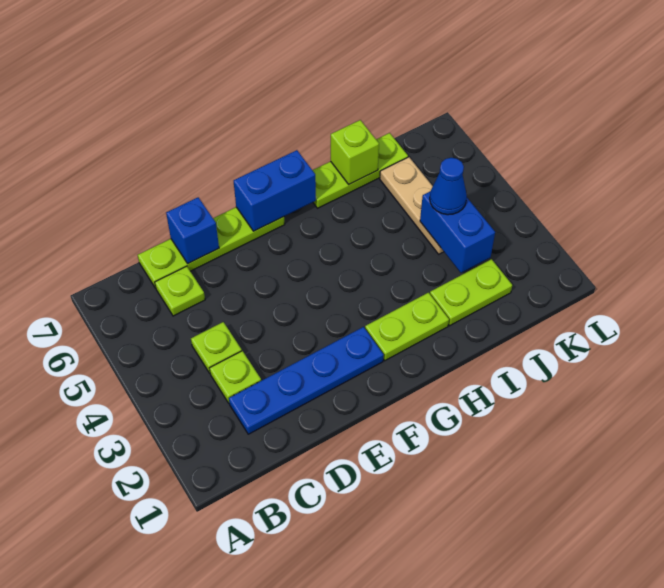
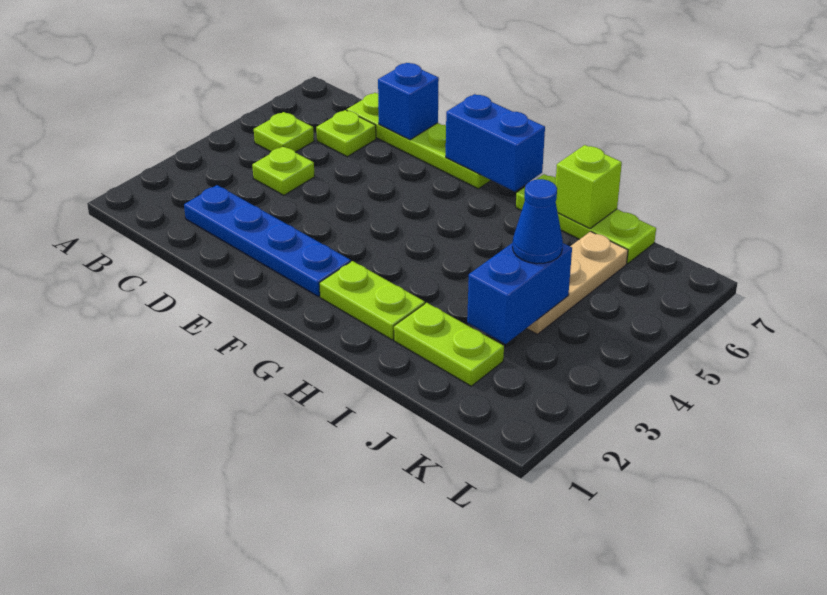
lime plate C3 level 1 -> lime plate B5 level 1

